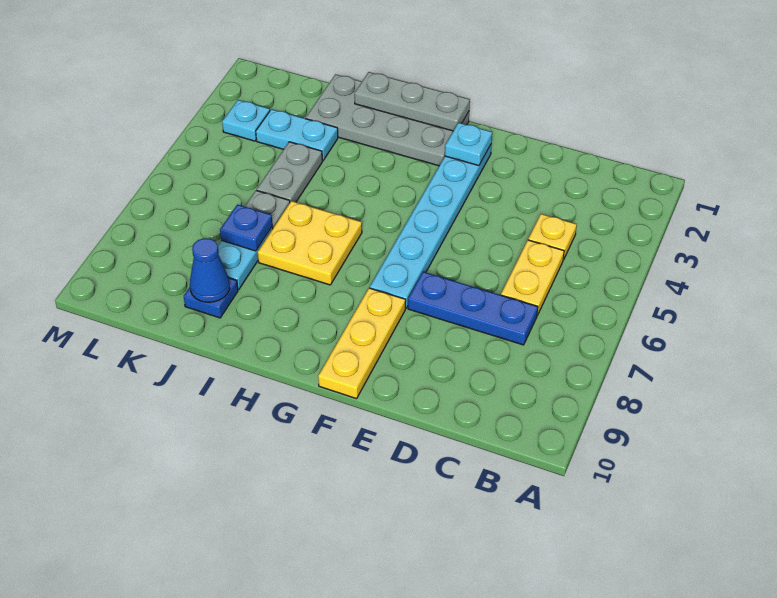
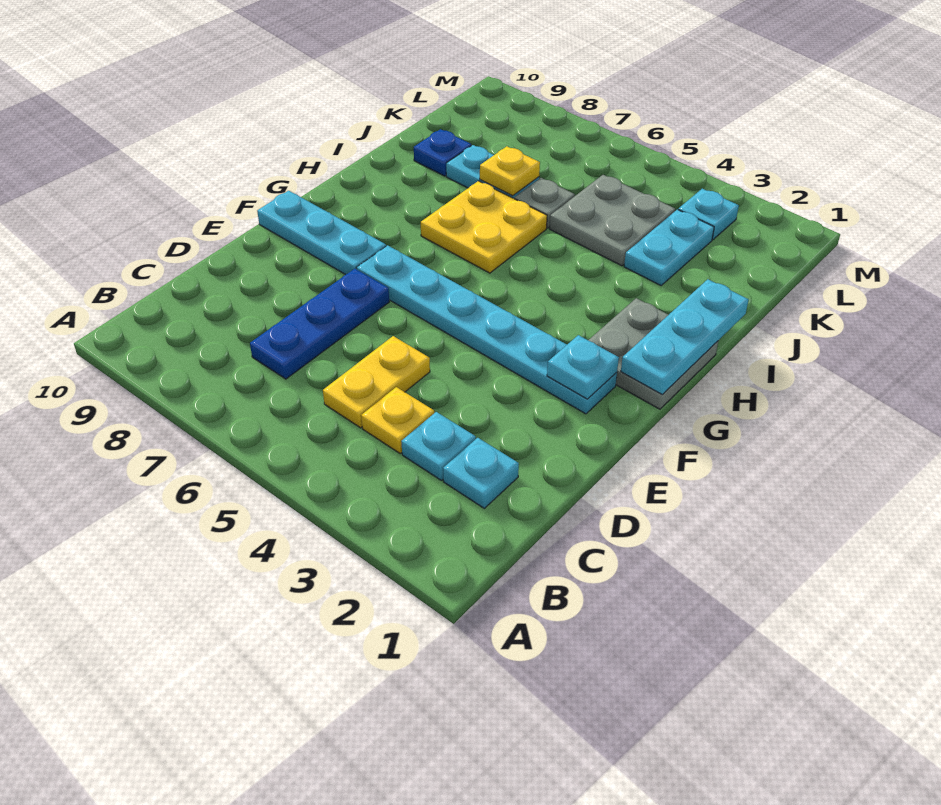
none -> cyan plate C2 level 1
none -> cyan plate C3 level 1
yellow plate C5:C6 level 1 -> yellow plate C5:D5 level 1
yellow plate F8:F10 level 1 -> cyan plate F8:F10 level 1
grey plate G1:J2 level 1 -> grey plate G1:H2 level 1
grey plate G1:I1 level 2 -> cyan plate G1:I1 level 2
grey plate J4:J5 level 1 -> grey plate J4:K5 level 1
blue plate J7 level 2 -> yellow plate J7 level 2
blue cone J9 level 2 -> none

